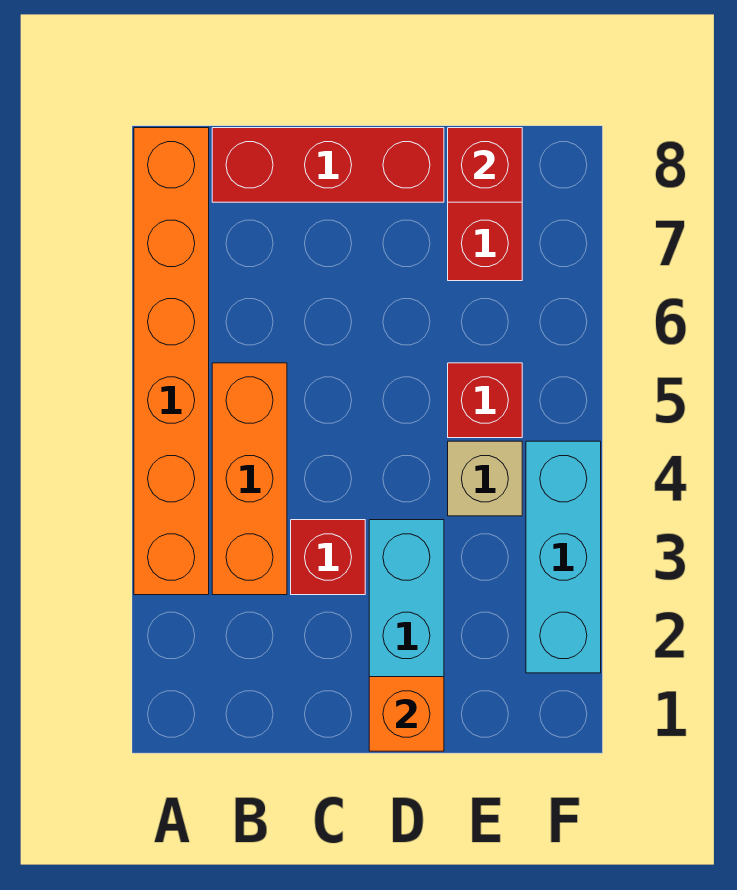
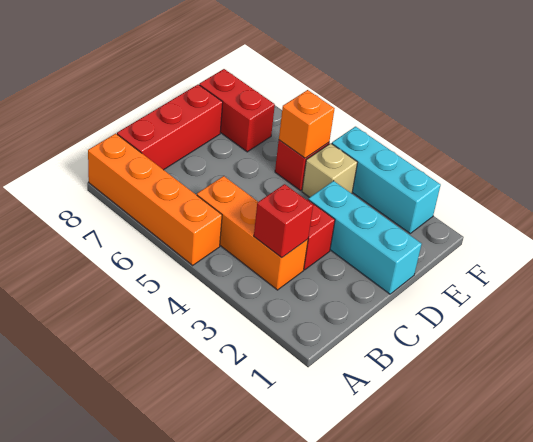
orange brick A3:A8 level 1 -> orange brick A5:A8 level 1
orange brick D1 level 2 -> orange brick E5 level 2
red brick E8 level 2 -> red brick B3 level 2

